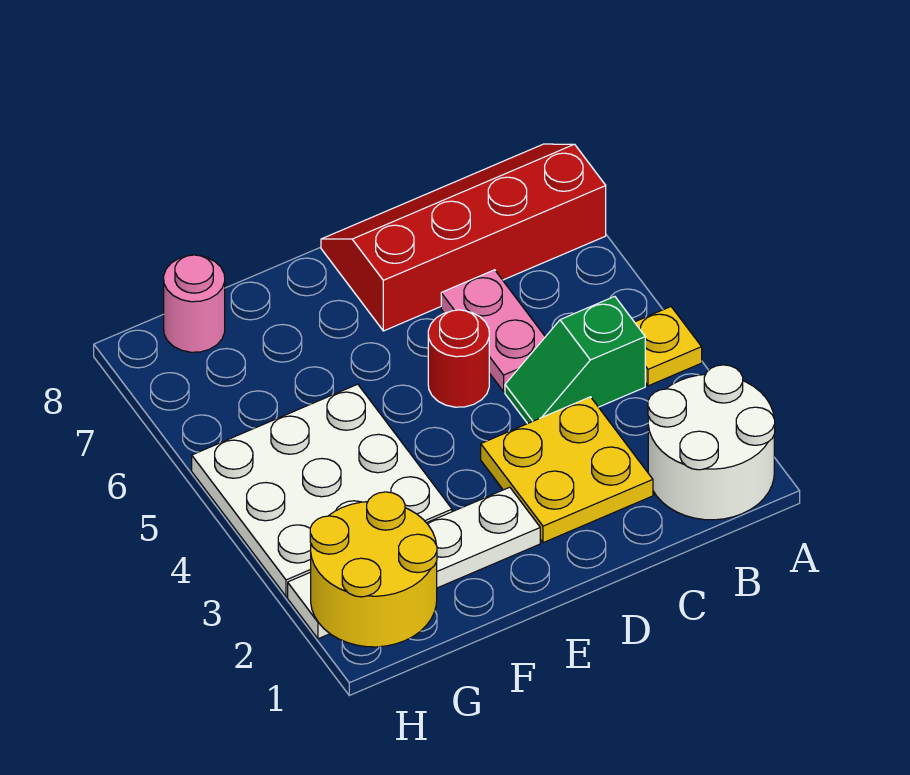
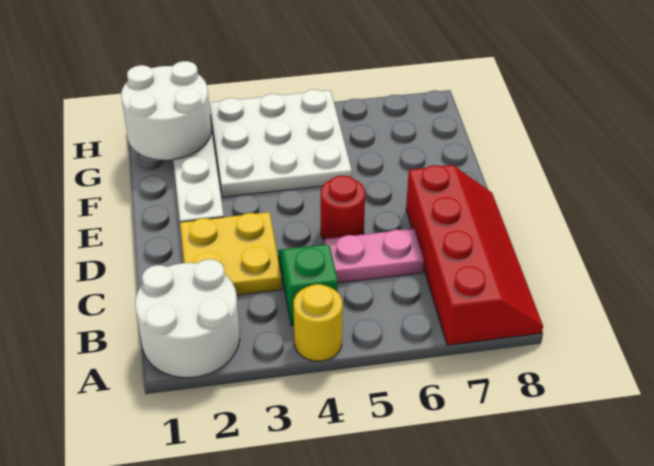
yellow plate A4 level 1 -> yellow round brick A4 level 1
yellow round brick G1:H2 level 2 -> white round brick G1:H2 level 2
pink round brick G8 level 1 -> none

